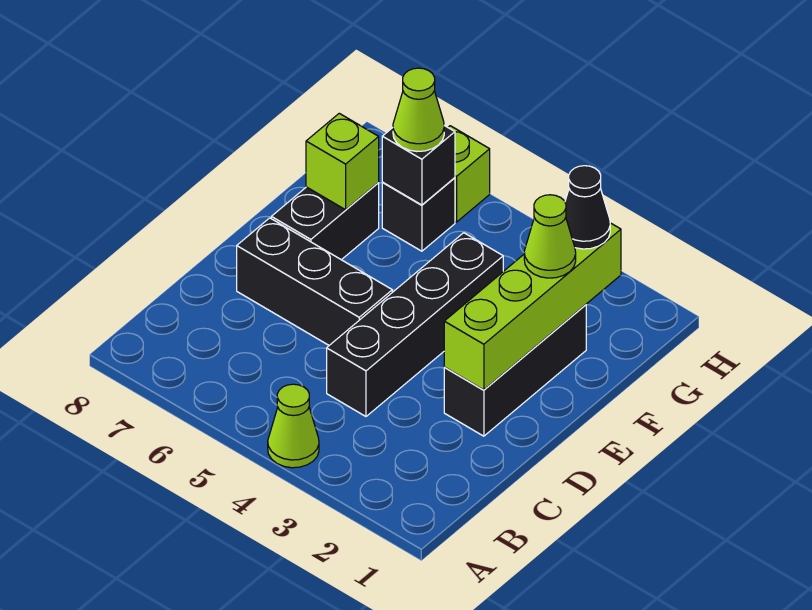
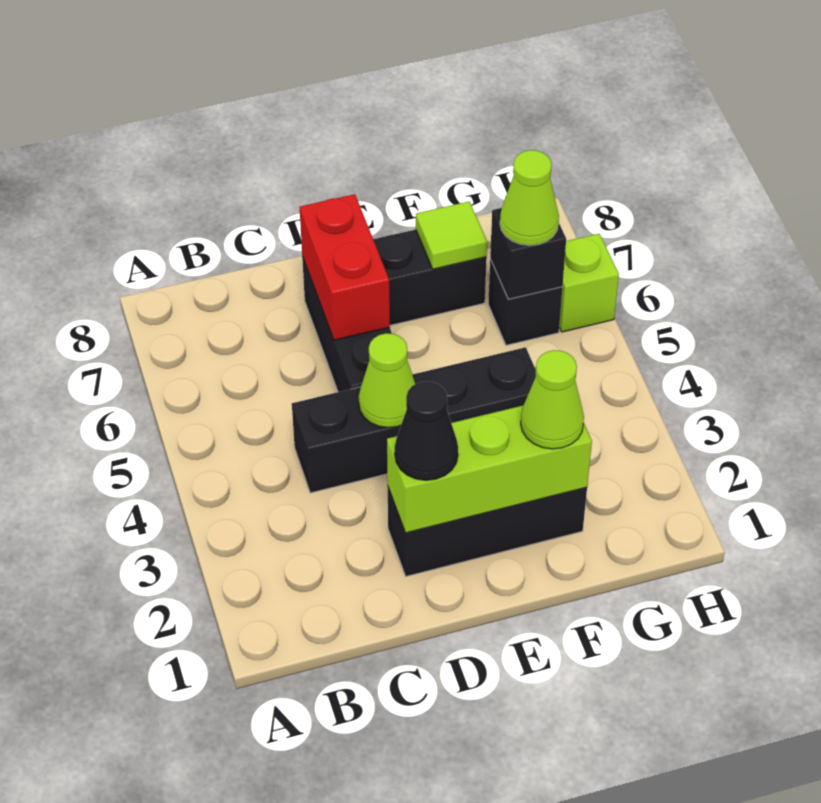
lime cone A4 level 1 -> lime cone D4 level 2
lime brick D2:G2 level 2 -> lime brick D2:F2 level 2
none -> red brick D6:D7 level 2
lime brick F7 level 2 -> lime tile F7 level 2
black cone G2 level 3 -> black cone D2 level 3

